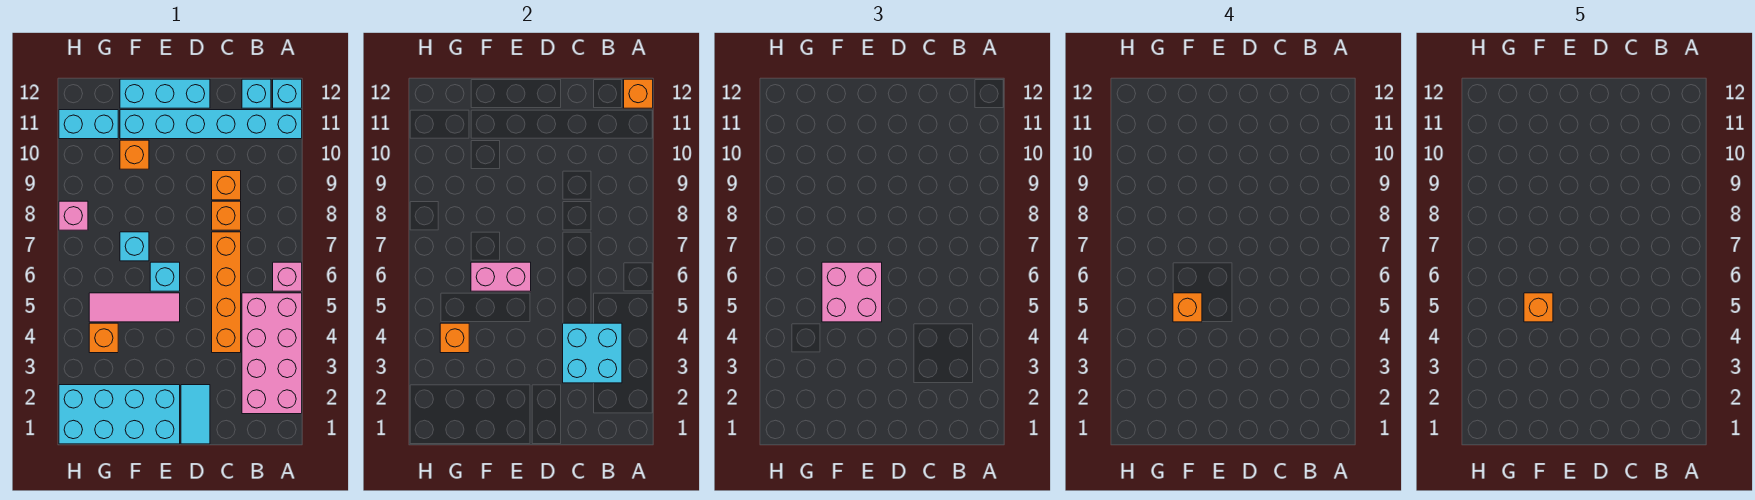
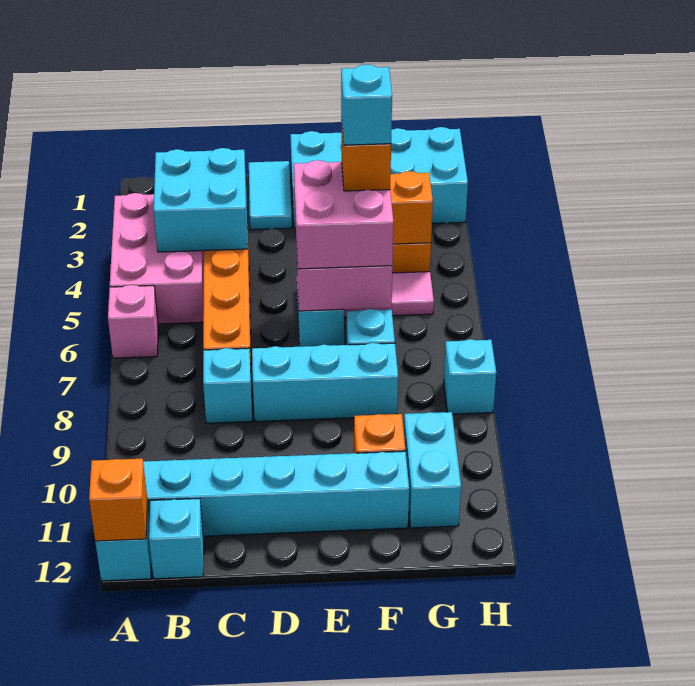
pink brick A2:B5 level 1 -> pink brick A3:B5 level 1
orange brick C8 level 1 -> cyan brick C8 level 1
orange brick C9 level 1 -> none
cyan brick D12:F12 level 1 -> cyan brick D8:F8 level 1
orange brick F5 level 5 -> cyan brick F5 level 5
cyan brick G11:H11 level 1 -> cyan brick G10:G11 level 1
pink brick H8 level 1 -> cyan brick H8 level 1

